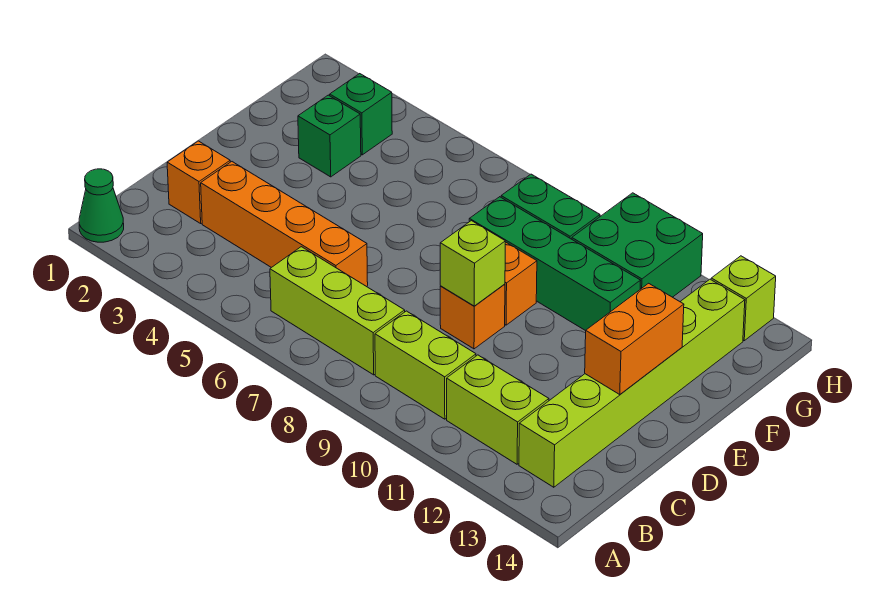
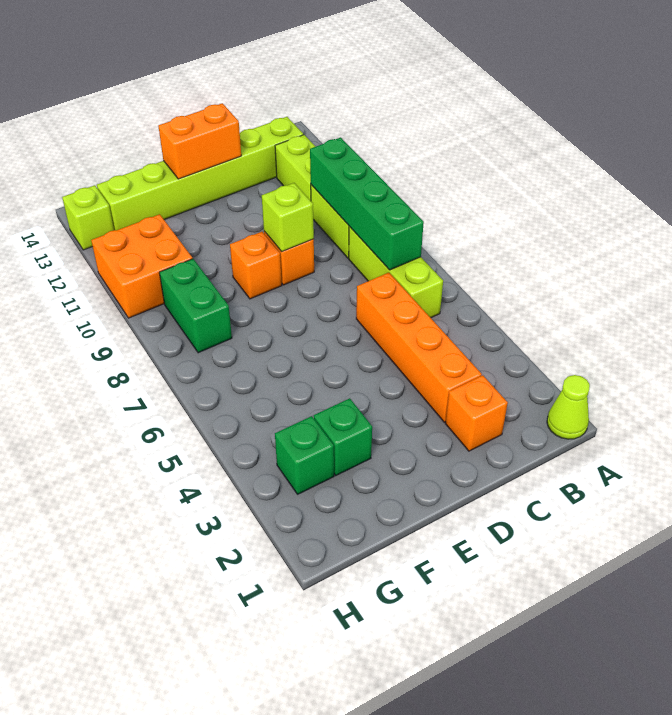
green cone A1 level 1 -> lime cone A1 level 1
green brick F8:F11 level 1 -> green brick B7:B10 level 2
green brick G10:H11 level 1 -> orange brick G10:H11 level 1

